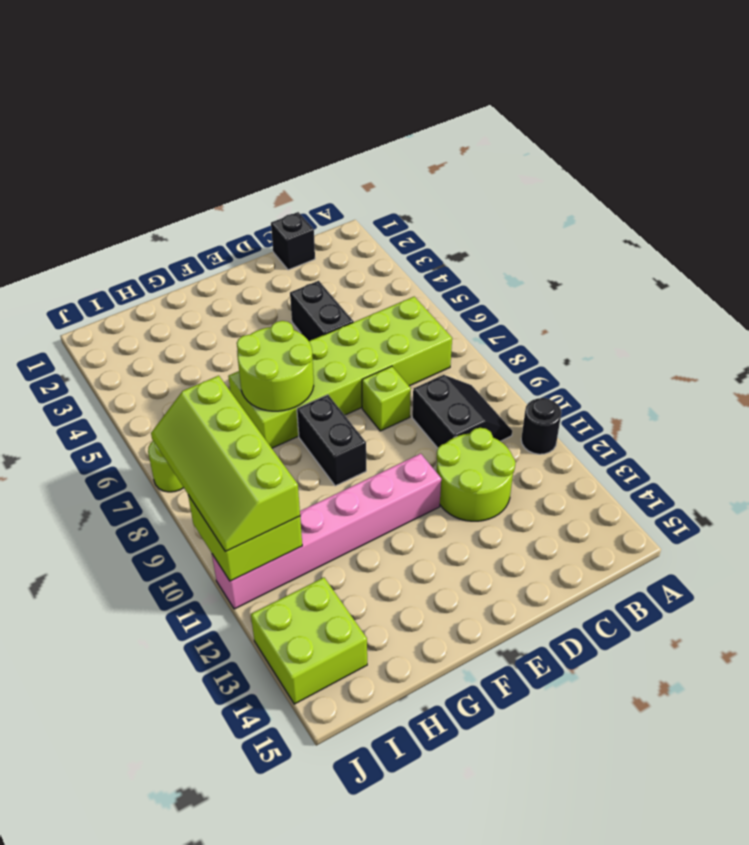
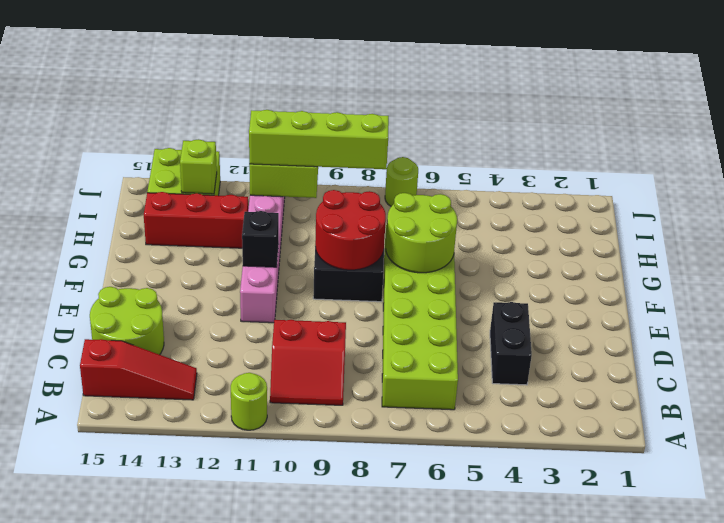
black round brick A11 level 1 -> lime round brick A11 level 1
black slope B9:C10 level 1 top C -> red slope B9:C10 level 1 top C
none -> red slope B13:B15 level 1 top 15
black brick C1 level 1 -> black brick F11 level 2
lime round brick C11:D12 level 1 -> lime round brick C14:D15 level 1
black brick D4:D5 level 1 -> black brick C4:D4 level 1
lime brick D8 level 1 -> lime brick I13 level 2
none -> red round brick F8:G9 level 2
none -> red brick H12:H14 level 1

